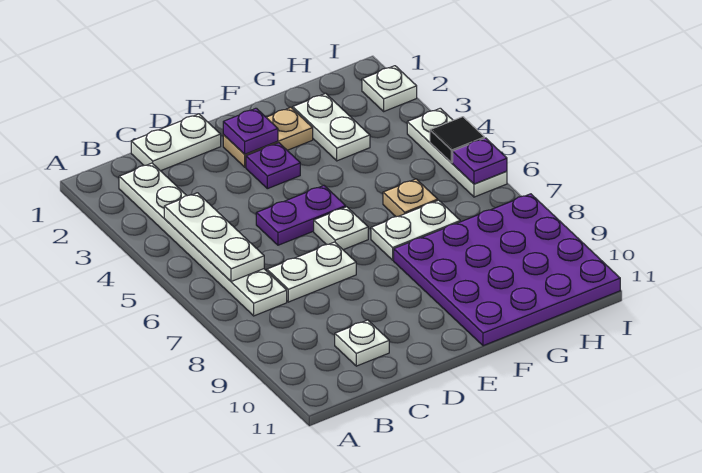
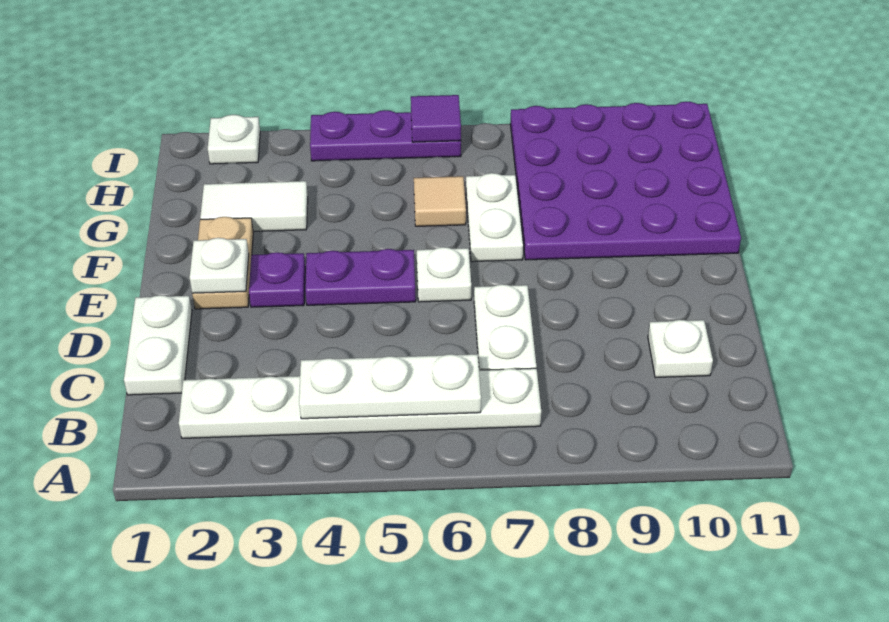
purple plate D5:E5 level 1 -> purple plate E4:E5 level 1
purple plate E2 level 2 -> white plate E2 level 2
white plate G2:G3 level 1 -> white tile G2:G3 level 1
tan plate G6 level 1 -> tan tile G6 level 1
white plate I4:I6 level 1 -> purple plate I4:I6 level 1
black tile I5 level 2 -> none
purple plate I6 level 2 -> purple tile I6 level 2

